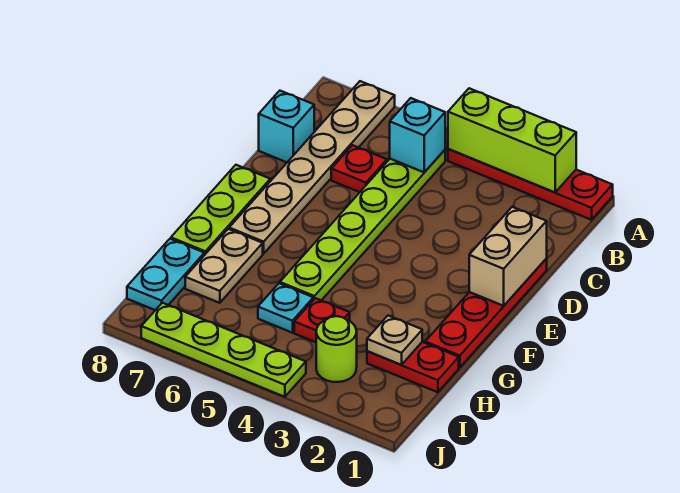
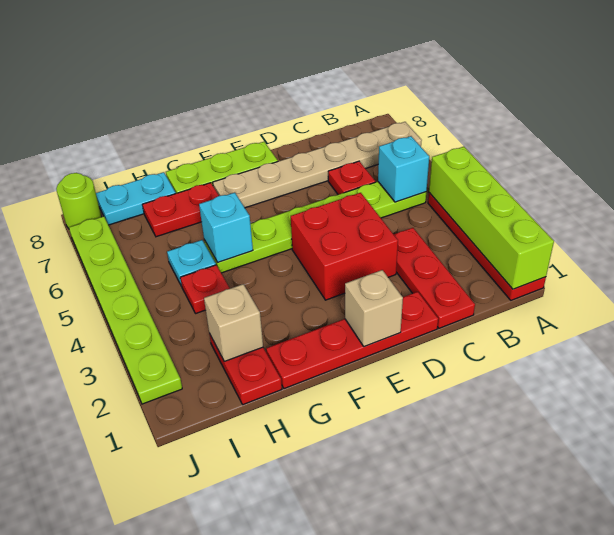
lime brick A2:A4 level 2 -> lime brick A1:A4 level 2
none -> red plate C1:C3 level 1
cyan brick C8 level 1 -> cyan brick G5 level 2
tan brick D1:E1 level 2 -> tan brick E1 level 2
none -> red brick D3:E4 level 1
tan plate G7:H7 level 1 -> red plate G7:H7 level 1
tan plate H2 level 2 -> tan brick H2 level 2
lime round brick I3 level 1 -> lime round brick J8 level 1
lime plate J4:J7 level 1 -> lime plate J2:J7 level 1

